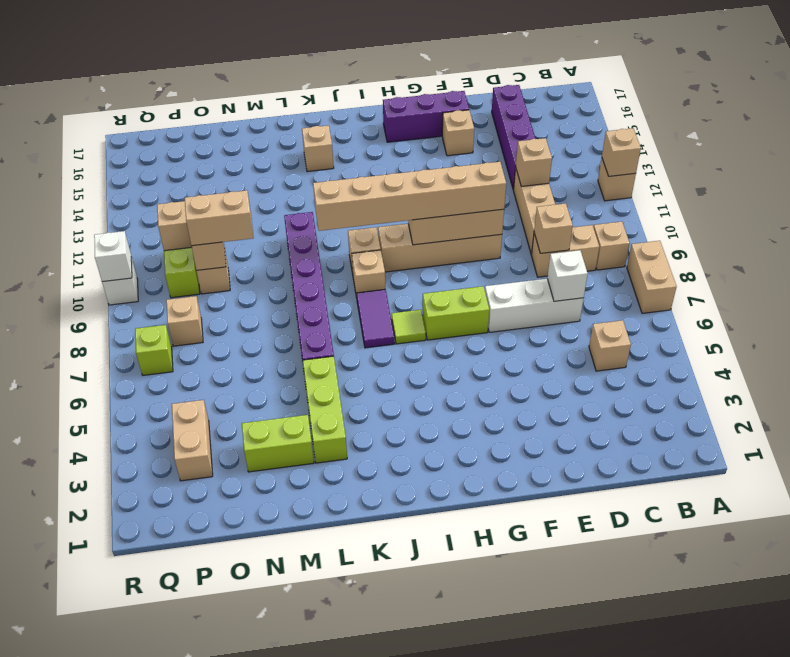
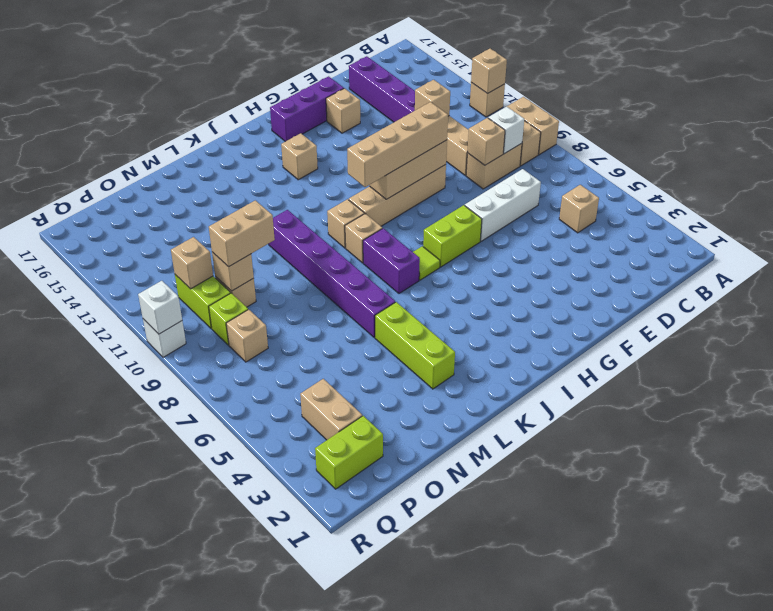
tan brick A7:A8 level 1 -> tan brick A9:A10 level 1
white brick D7 level 2 -> white brick C9 level 2
tan brick F10:K10 level 3 -> tan brick F10:I10 level 3
purple tile J7:J8 level 1 -> purple brick J7:J8 level 1
tan brick K15 level 1 -> tan brick I14 level 1
lime brick M3:N3 level 1 -> lime brick P2:Q2 level 1
lime brick Q7 level 1 -> lime brick P9 level 1

